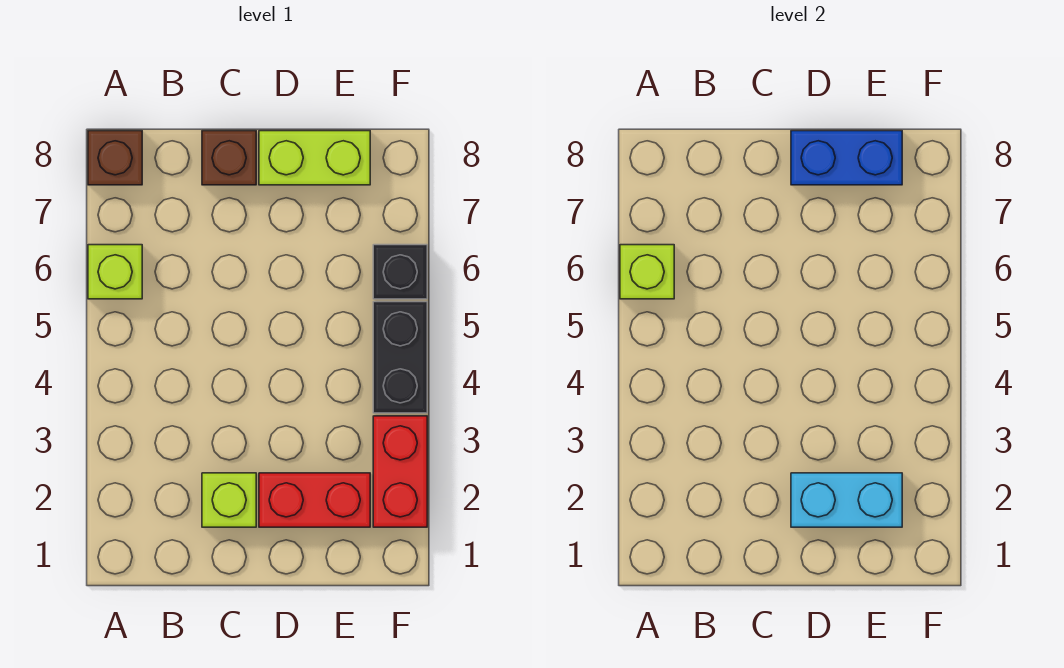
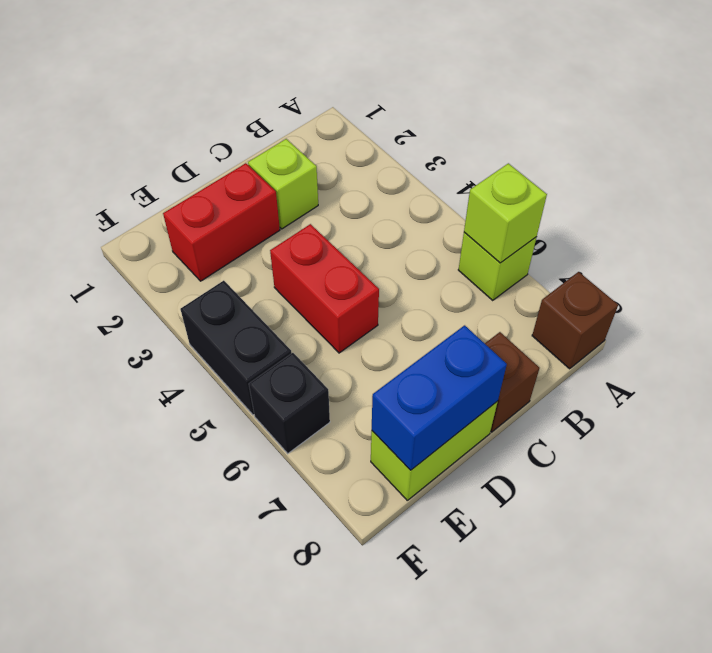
cyan brick D2:E2 level 2 -> none
red brick F2:F3 level 1 -> red brick D4:D5 level 1

